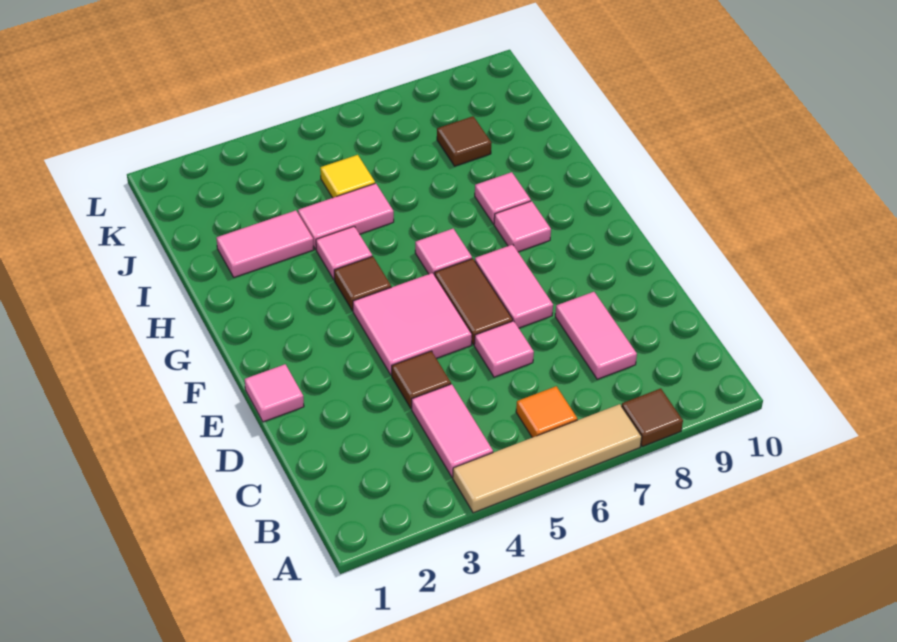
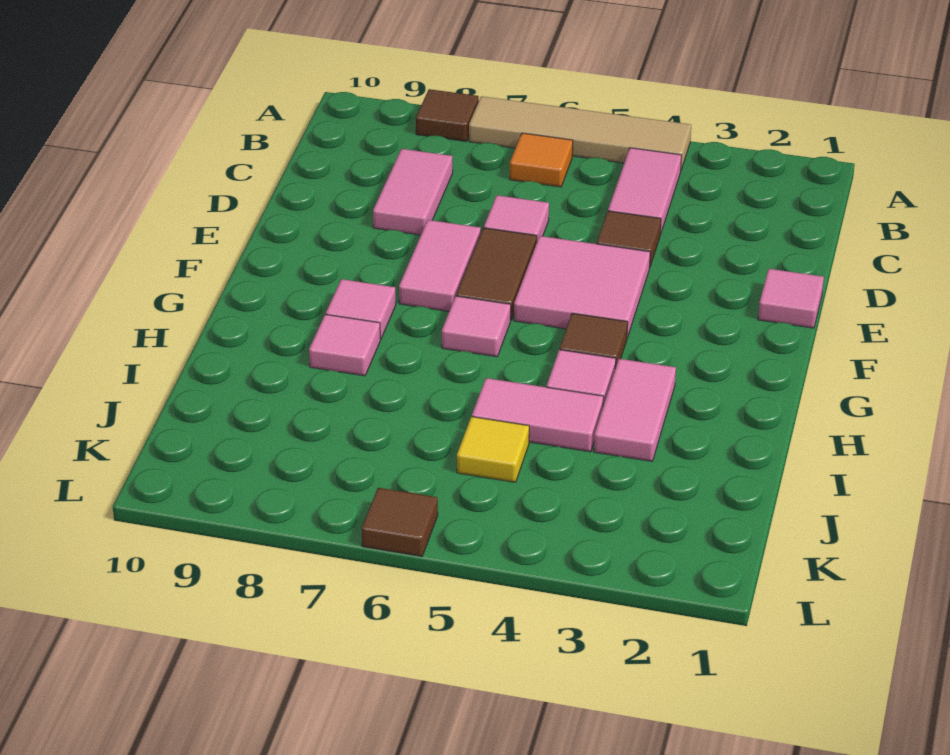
pink tile I2:I3 level 1 -> pink tile H3:I3 level 1
brown tile J8 level 1 -> brown tile L6 level 1

